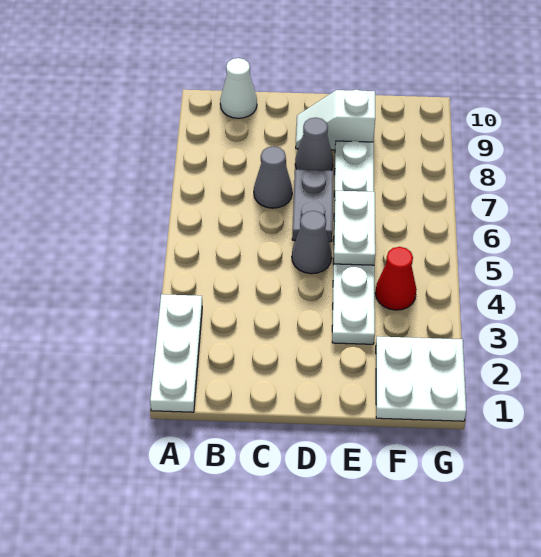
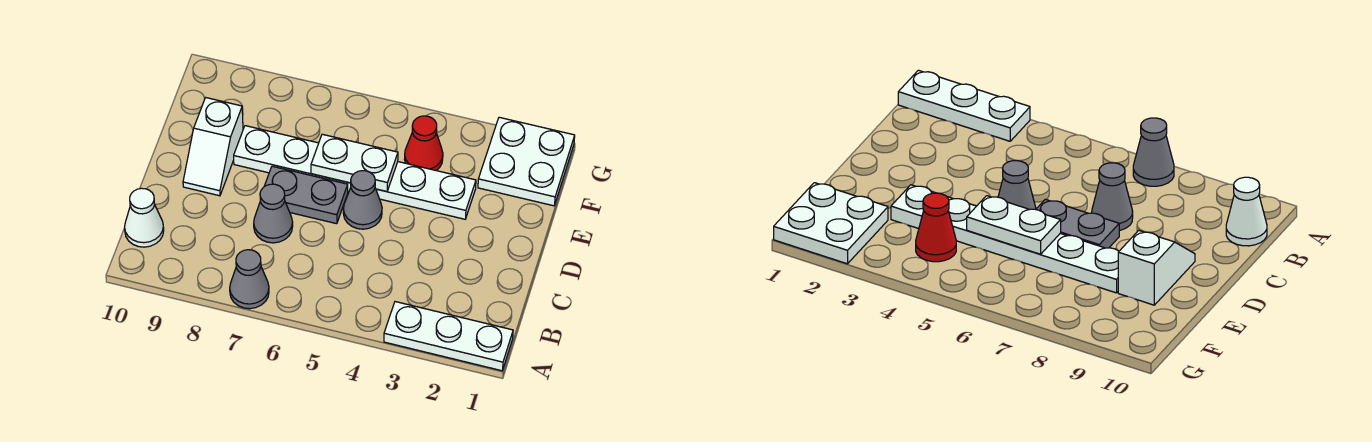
grey cone D8 level 1 -> grey cone A7 level 1

